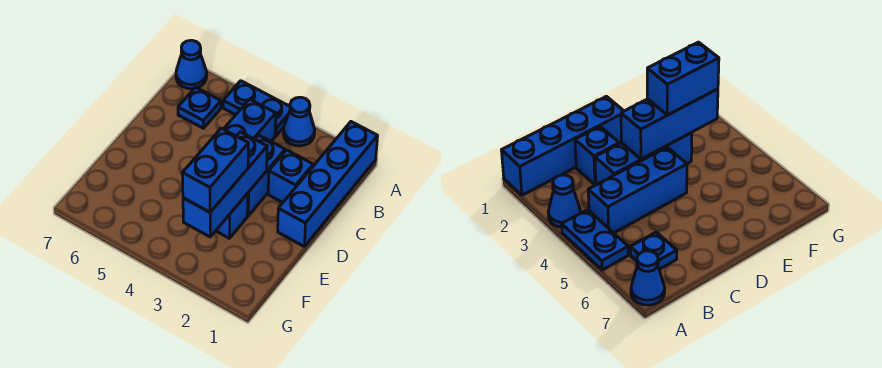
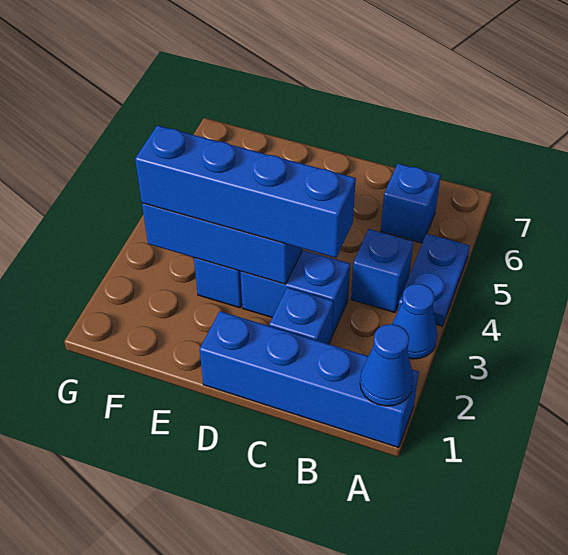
blue cone A7 level 1 -> blue cone A1 level 2
blue brick B4:D4 level 1 -> blue brick B4 level 1
blue plate B6 level 1 -> blue brick B6 level 1
blue brick E3:F3 level 3 -> blue brick C3:F3 level 3

